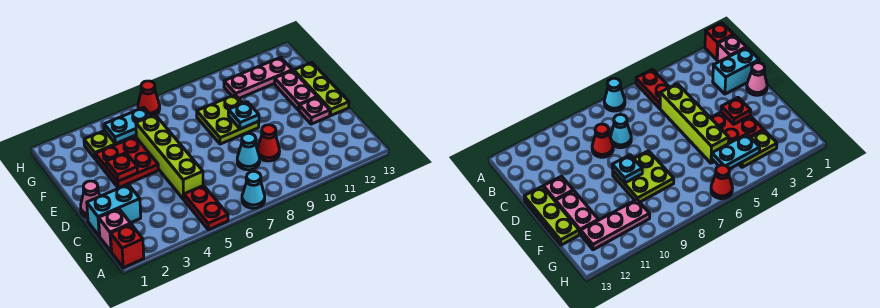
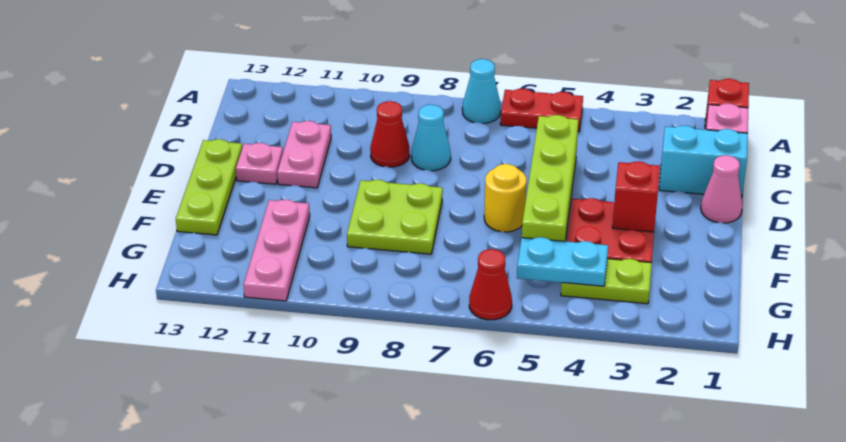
red plate A5:B5 level 1 -> red plate A5:A6 level 1
red plate E3 level 2 -> red brick E3 level 2
none -> yellow round brick E6 level 1
cyan plate E9 level 2 -> none
pink plate E12:F12 level 1 -> pink plate C11:D11 level 1
pink plate G10:G12 level 1 -> pink plate F11:H11 level 1

